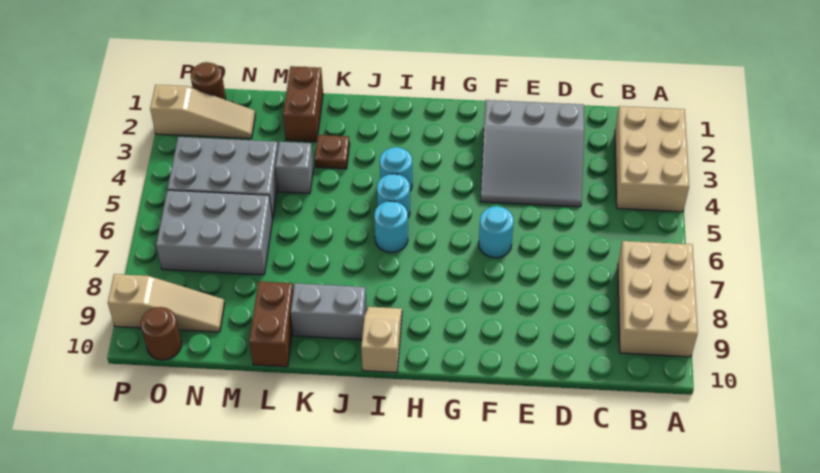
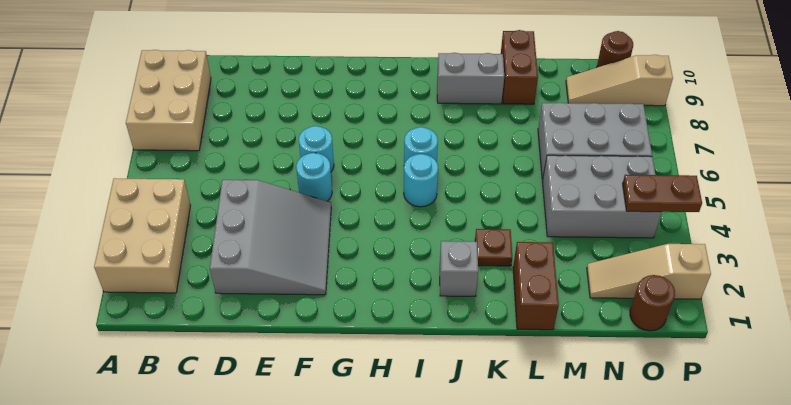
grey slope D2:F4 level 1 top 2 -> grey slope D2:F4 level 1 top D
cyan round brick I4 level 1 -> cyan round brick F5 level 1
tan slope I9:I10 level 1 top 10 -> none
grey brick L4 level 1 -> grey brick J2 level 1
none -> brown plate O4:P4 level 2

